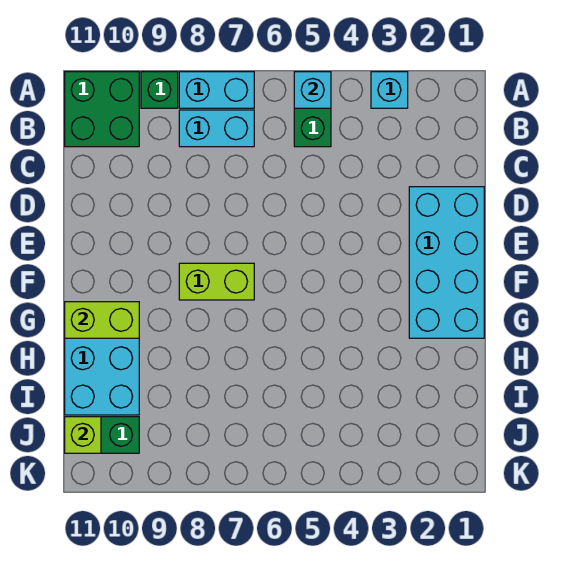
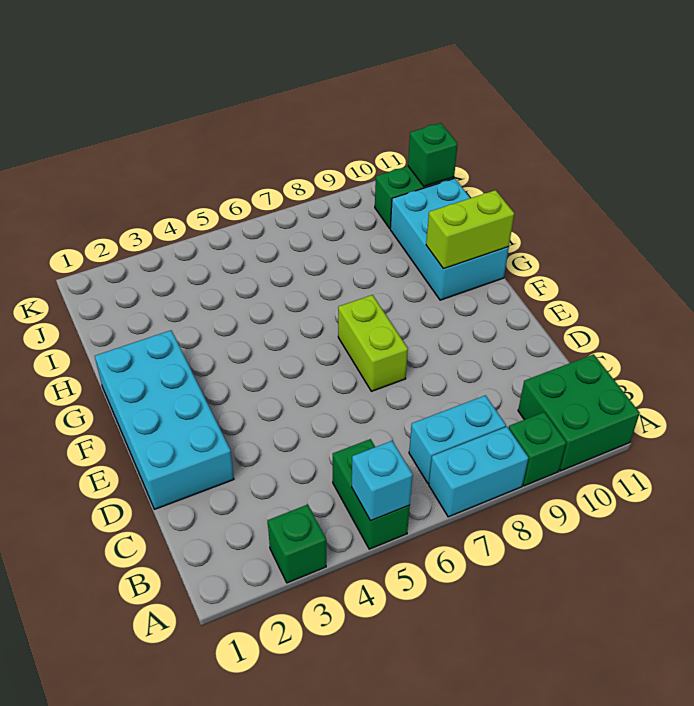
cyan brick A3 level 1 -> green brick A3 level 1
lime brick F7:F8 level 1 -> lime brick E7:F7 level 1
lime brick J11 level 2 -> green brick J11 level 2

